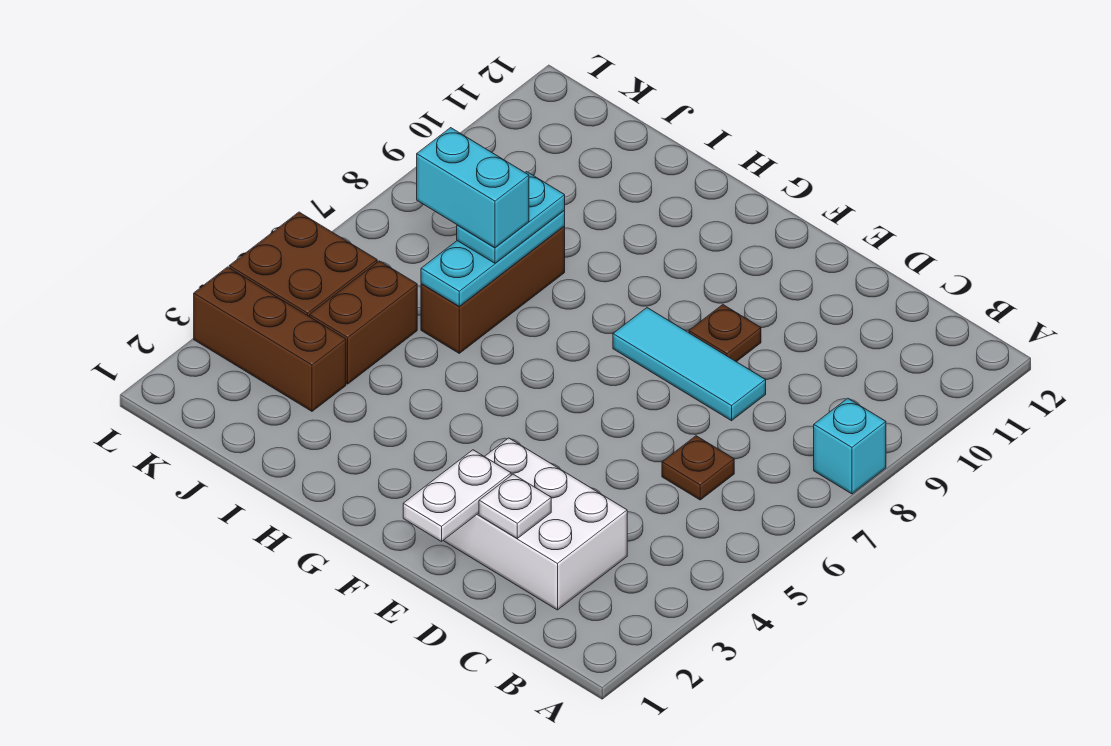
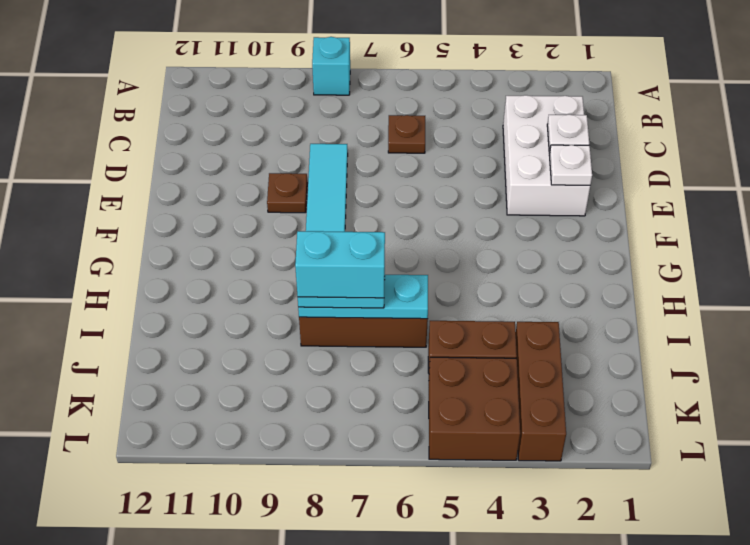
white plate E1:E2 level 2 -> white plate E2 level 2
cyan brick I7:J7 level 4 -> cyan brick I7:I8 level 4

